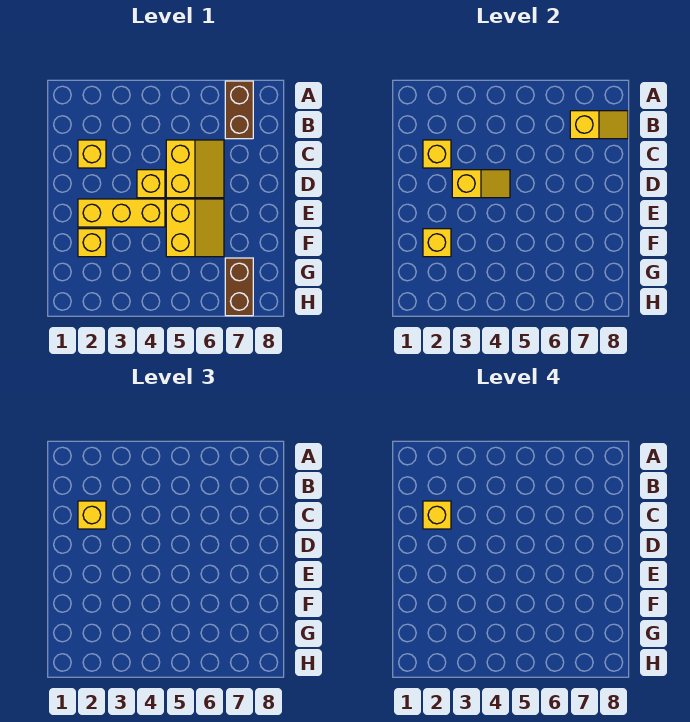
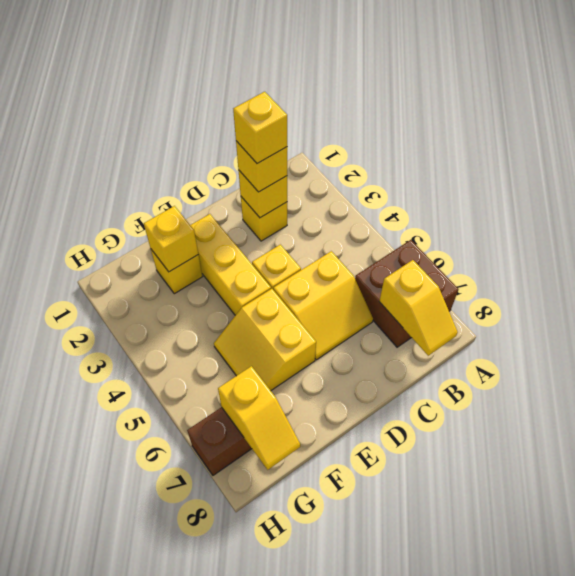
brown brick A7:B7 level 1 -> brown brick A6:B7 level 1
yellow slope D3:D4 level 2 top 3 -> yellow slope G7:G8 level 2 top 7
yellow slope E5:F6 level 1 top 5 -> yellow slope E5:F6 level 1 top E

